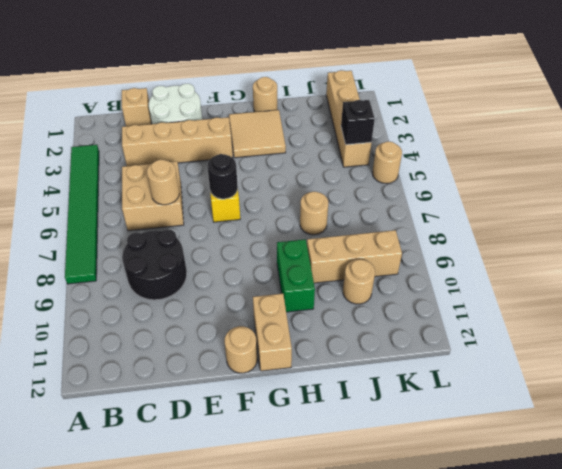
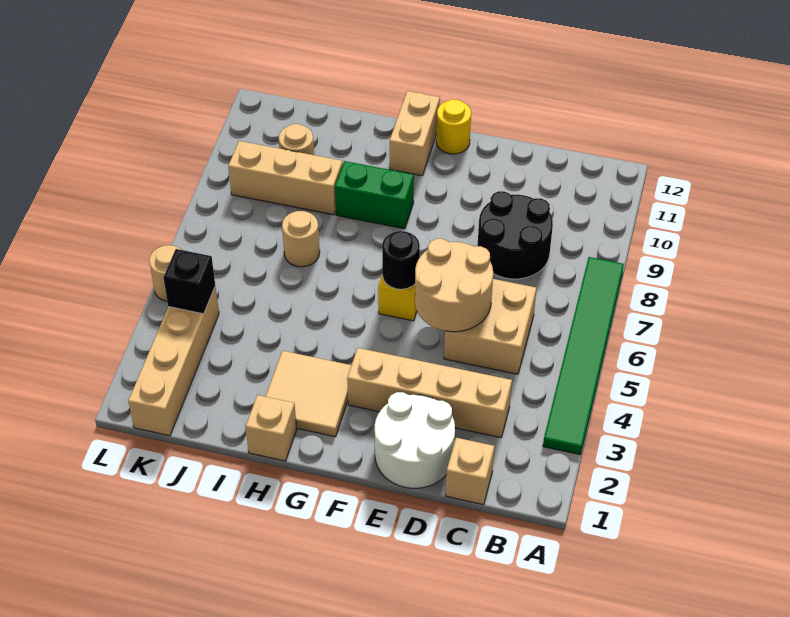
tan round brick D6 level 2 -> tan round brick D5:E6 level 2
tan round brick F12 level 1 -> yellow round brick F12 level 1
tan round brick H1 level 1 -> tan brick H1 level 1
green brick H9:H10 level 1 -> green brick G9:H9 level 1

